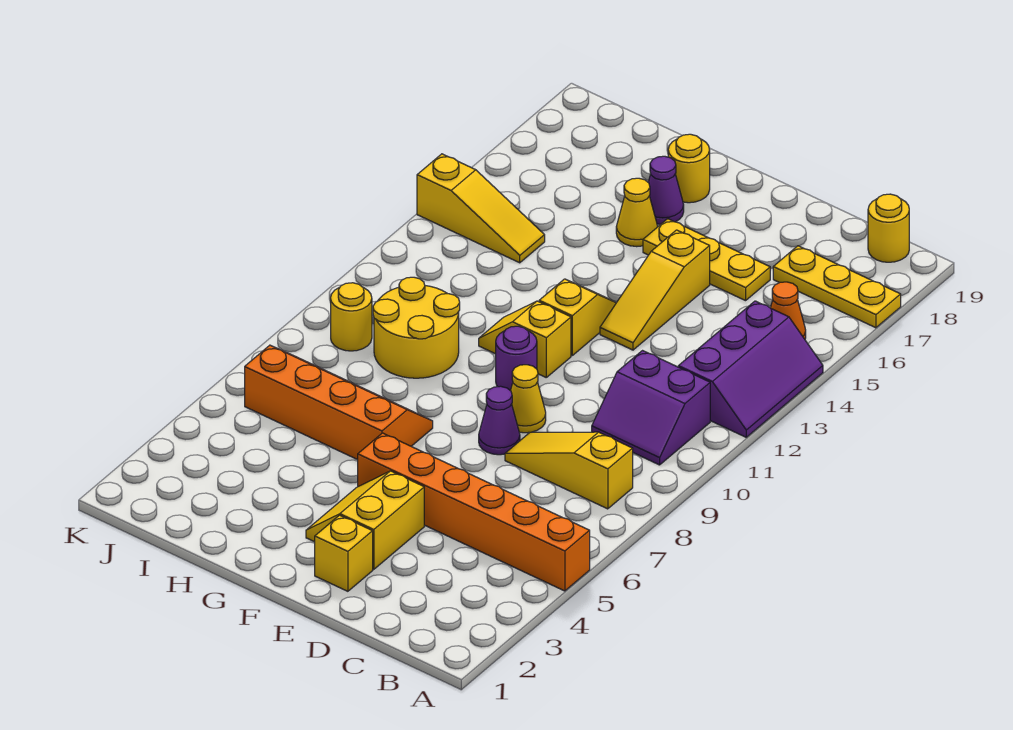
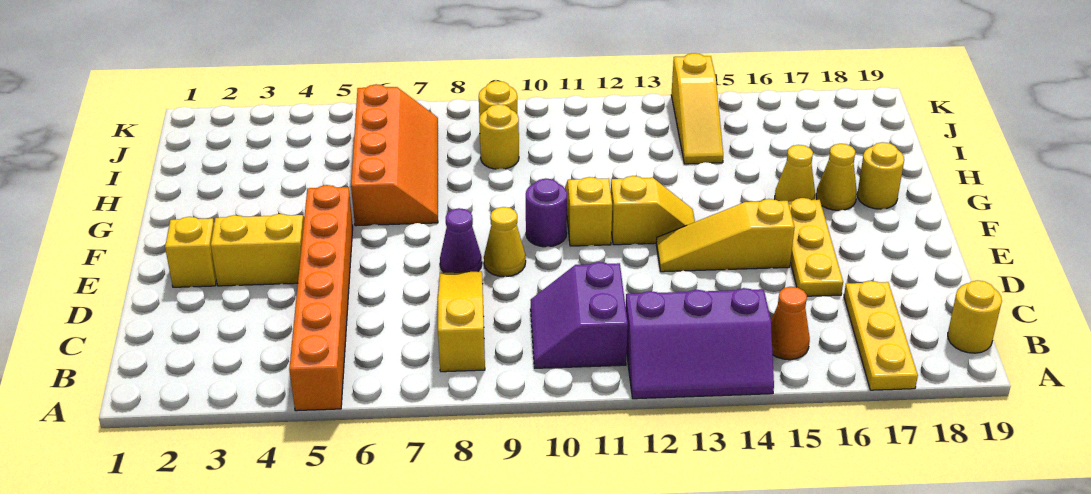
purple cone G17 level 1 -> yellow cone G17 level 1
yellow round brick H9:I10 level 1 -> yellow round brick I9 level 1

